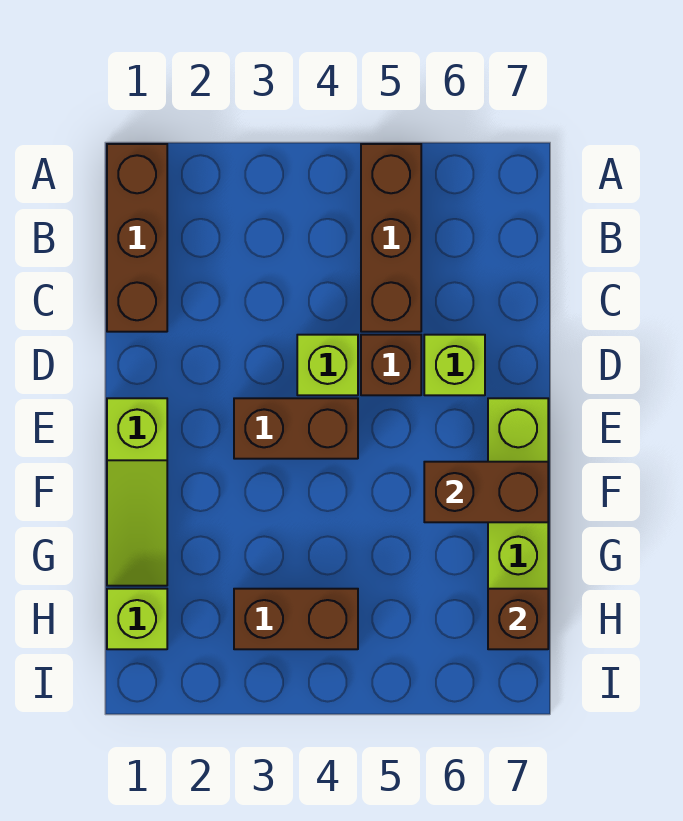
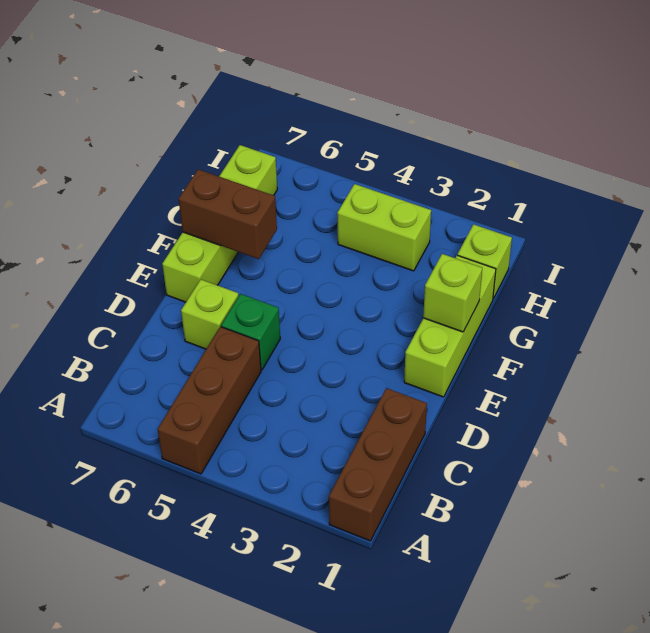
lime brick D4 level 1 -> lime brick F1 level 2
brown brick D5 level 1 -> green brick D5 level 1
lime slope E1:G1 level 1 top E -> lime brick E1:G1 level 1
brown brick E3:E4 level 1 -> none
brown brick H3:H4 level 1 -> lime brick H3:H4 level 1
brown brick H7 level 2 -> none

